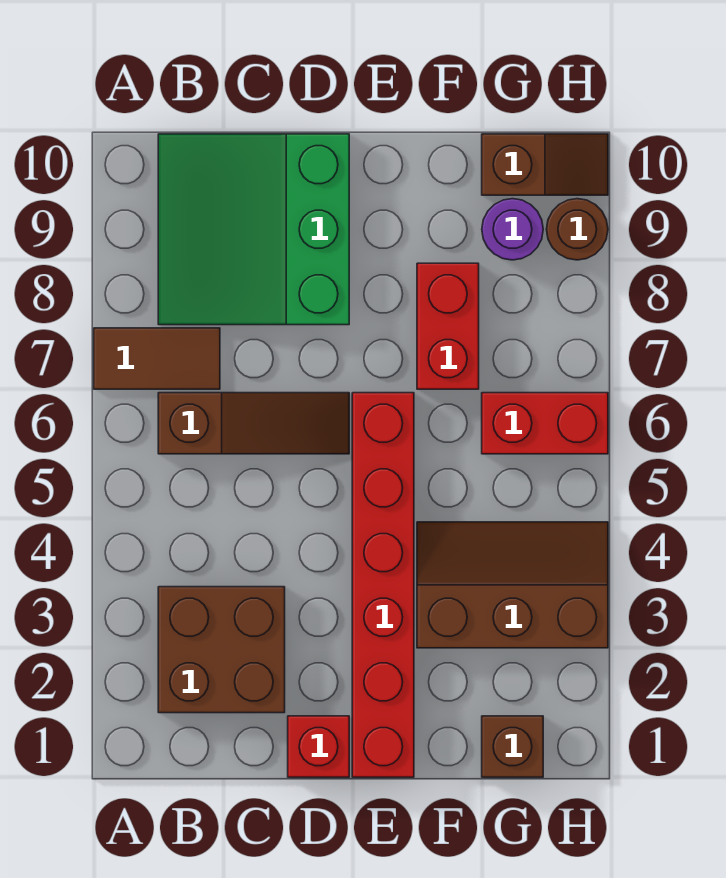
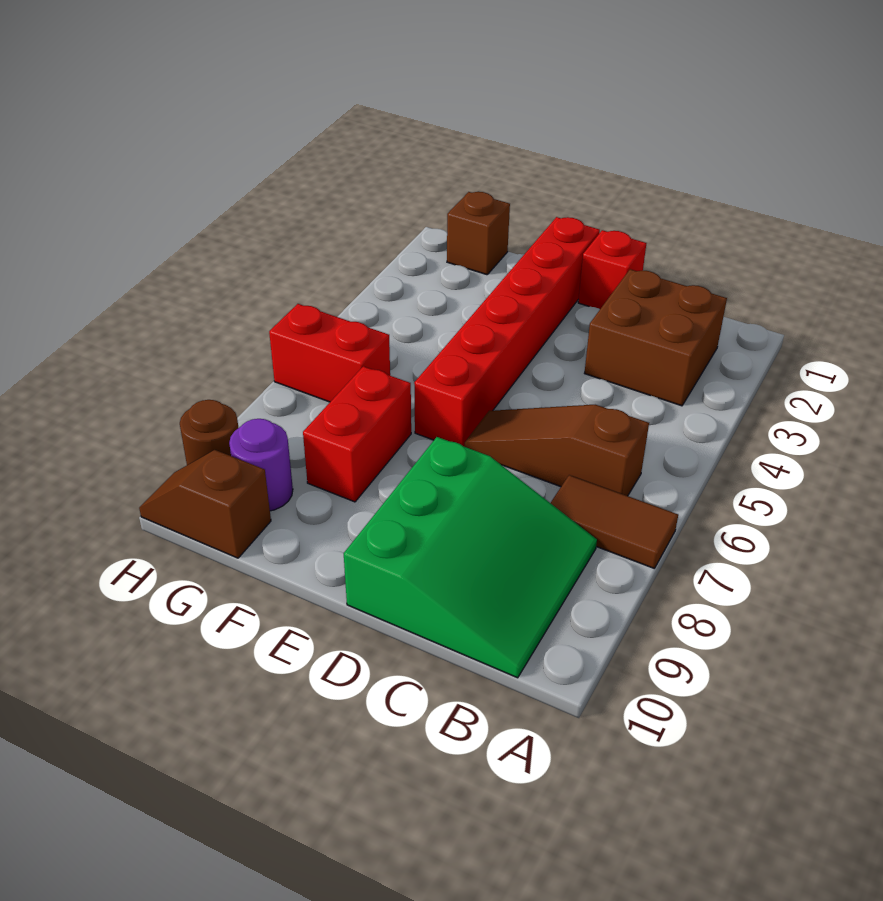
brown slope F3:H4 level 1 top 3 -> none

